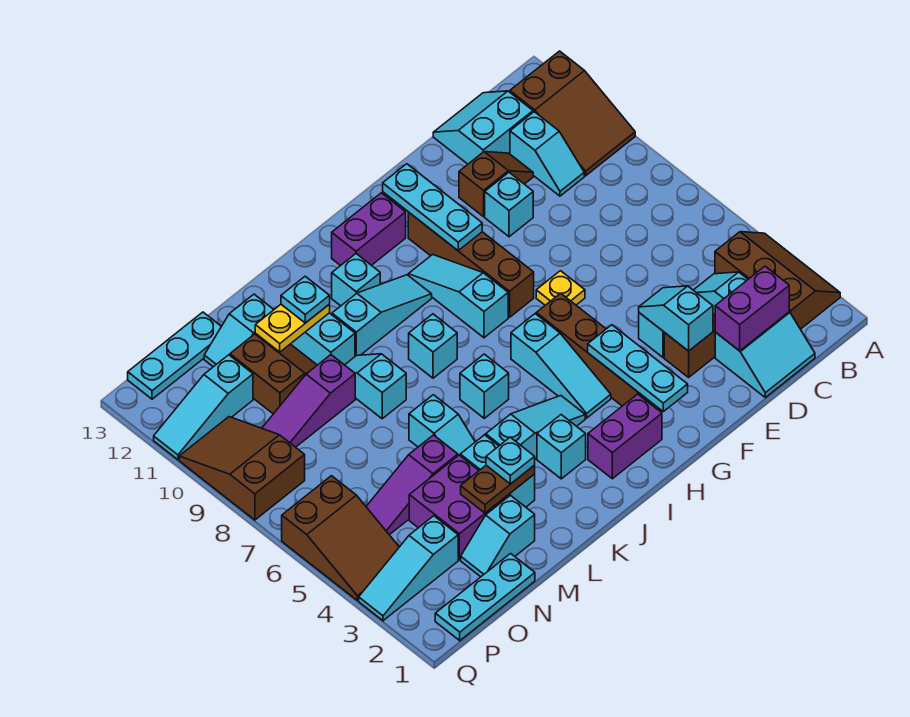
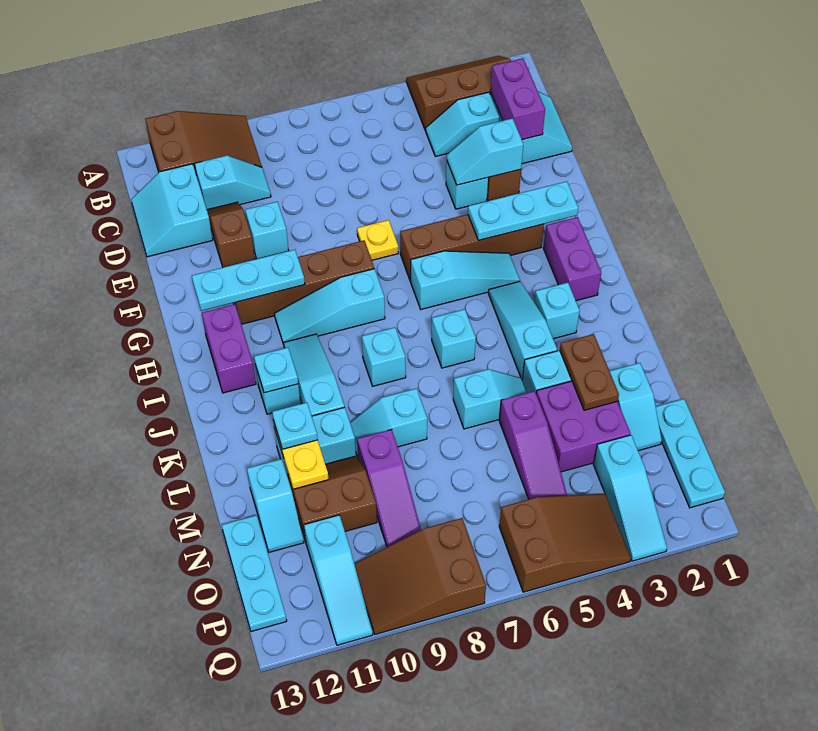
cyan plate L3 level 3 -> cyan plate J11 level 2

